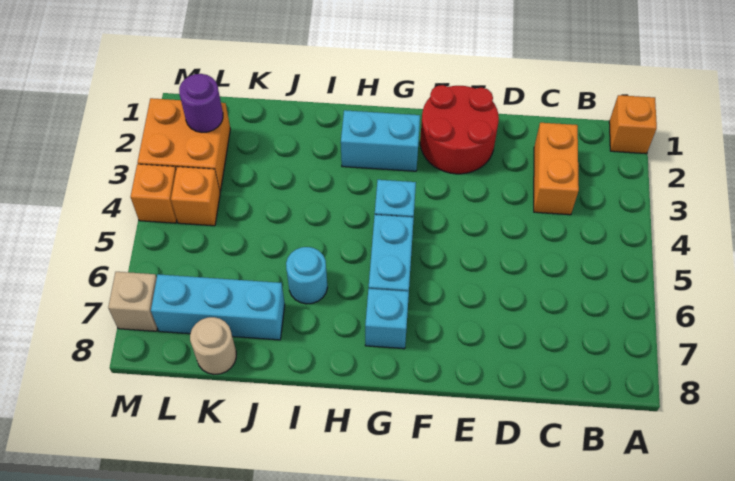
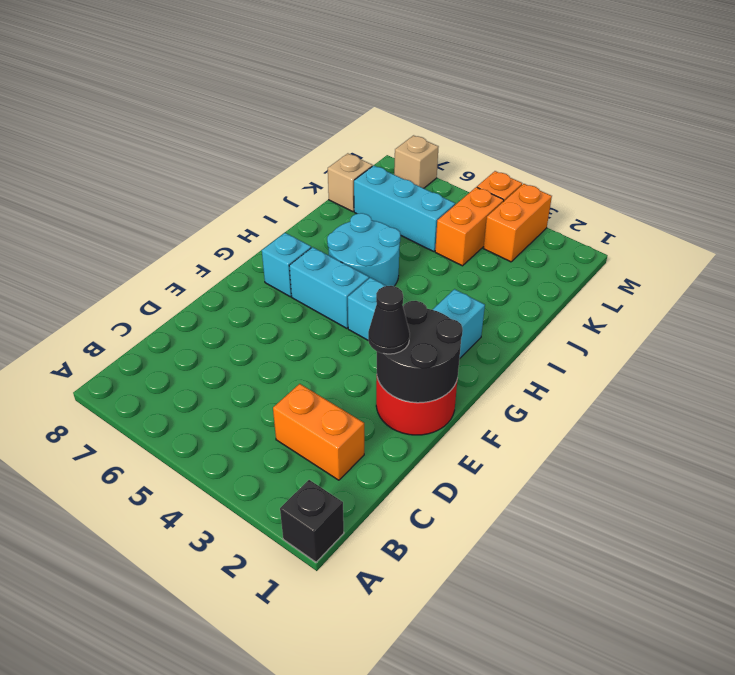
orange brick A1 level 1 -> black brick A1 level 1
none -> black round brick E1:F2 level 2
none -> black cone E2 level 3
cyan round brick I6 level 1 -> cyan round brick H5:I6 level 1
cyan brick J7:L7 level 1 -> cyan brick K5:K7 level 1
tan round brick K8 level 1 -> tan brick K8 level 1
orange brick L2:M3 level 1 -> orange brick L3:M3 level 1
purple round brick L2 level 2 -> none
orange brick L4 level 1 -> orange brick K4:L4 level 1

